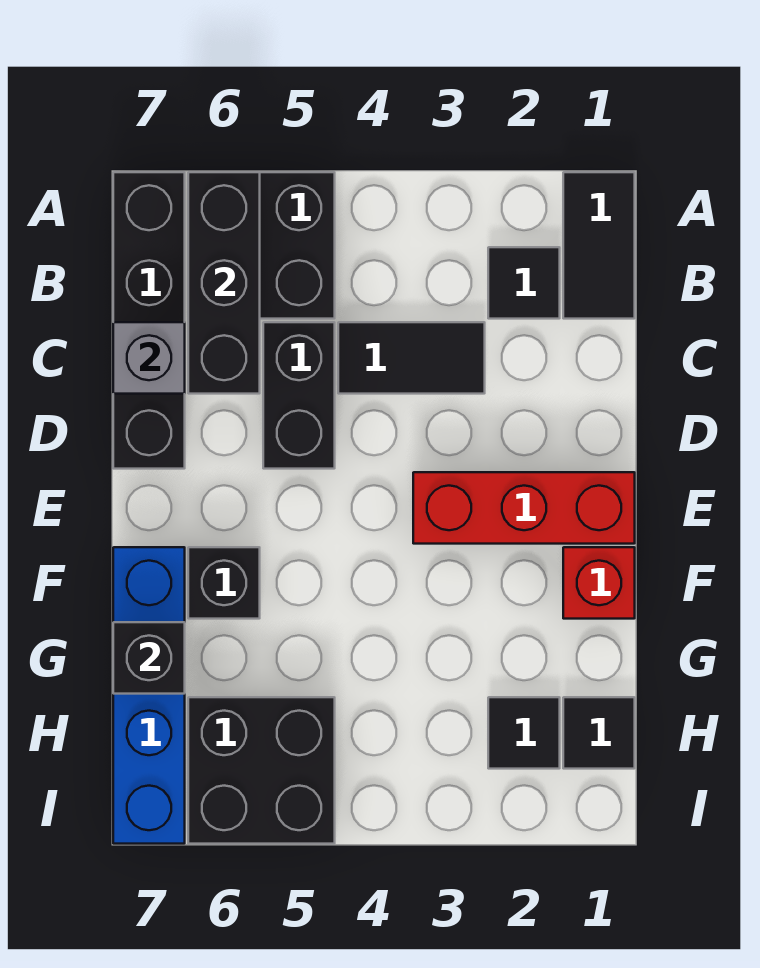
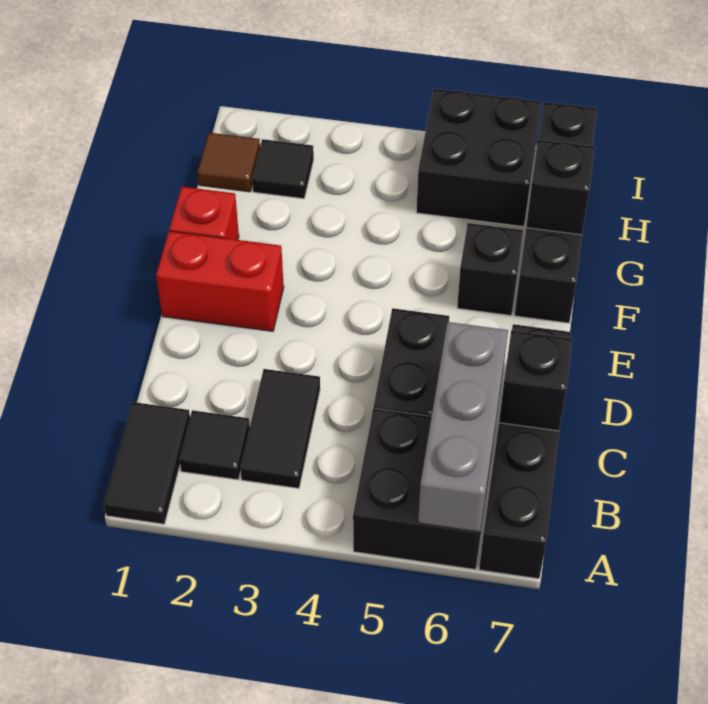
black brick A6:C6 level 2 -> grey brick A6:C6 level 2
black tile C3:C4 level 1 -> black tile B3:C3 level 1
grey brick C7 level 2 -> black brick C7 level 2
red brick E1:E3 level 1 -> red brick E1:E2 level 1
blue brick F7:I7 level 1 -> black brick F7:I7 level 1
black tile H1 level 1 -> brown tile H1 level 1

